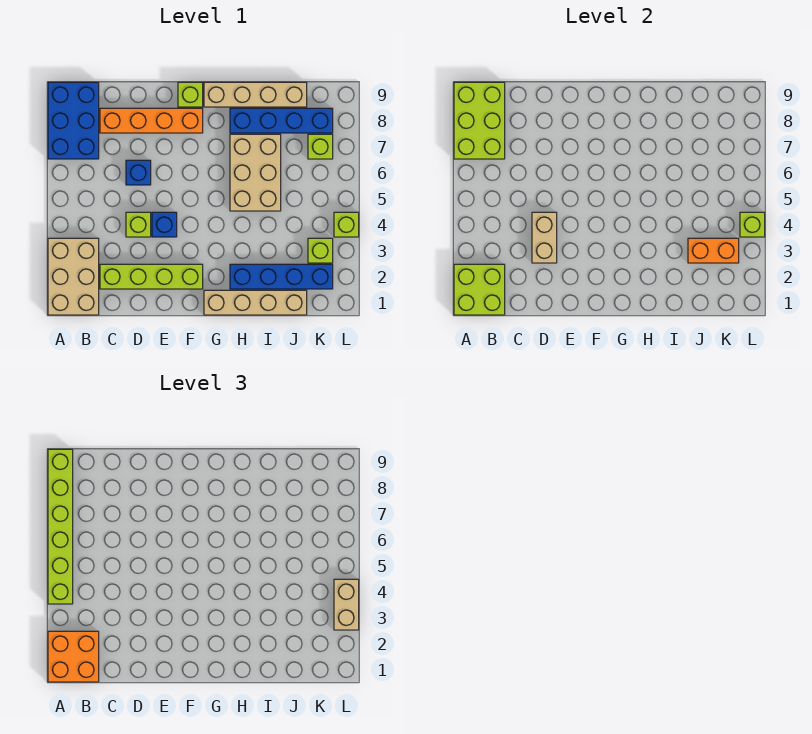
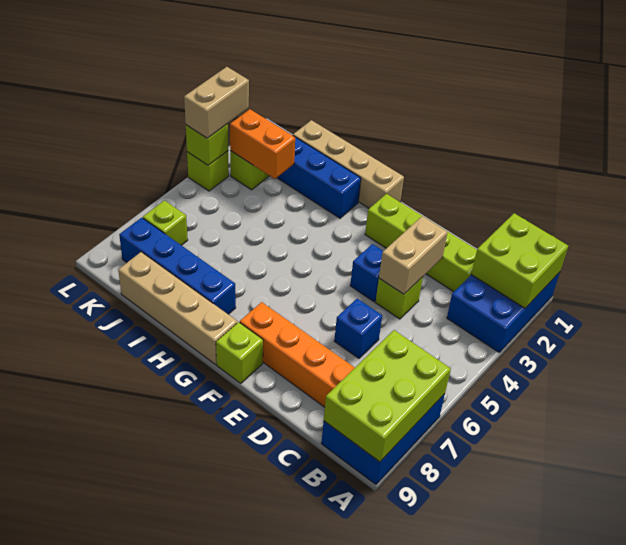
tan brick A1:B3 level 1 -> blue brick A1:B3 level 1
orange brick A1:B2 level 3 -> none
lime brick A4:A9 level 3 -> none
tan brick H5:I7 level 1 -> none

